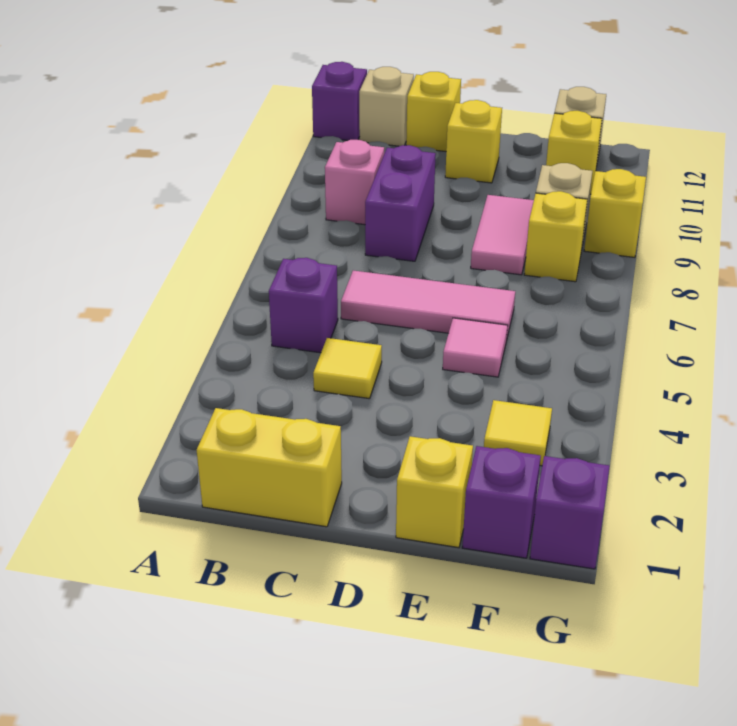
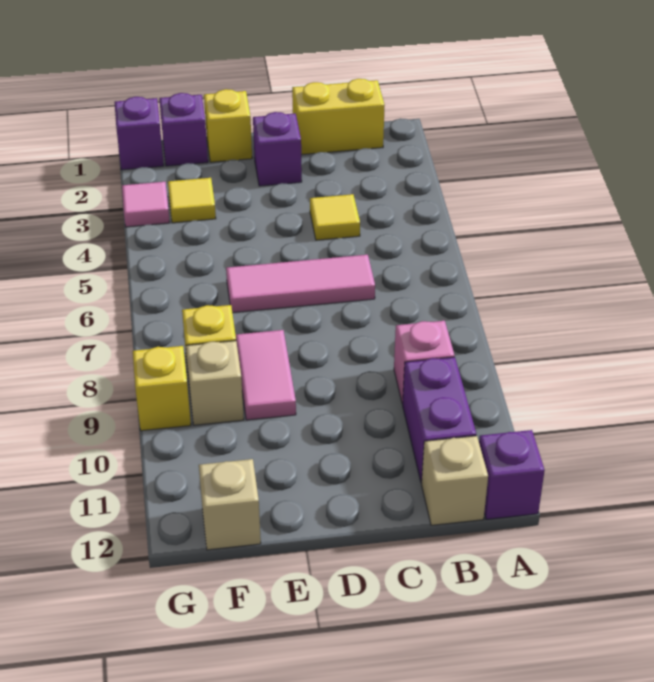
purple brick B5 level 1 -> purple brick D2 level 1
purple brick C8:C9 level 1 -> purple brick B10:B11 level 1
yellow brick C12 level 1 -> none
yellow brick D11 level 1 -> none
pink tile E5 level 1 -> pink tile G3 level 1
yellow brick F11 level 1 -> none

